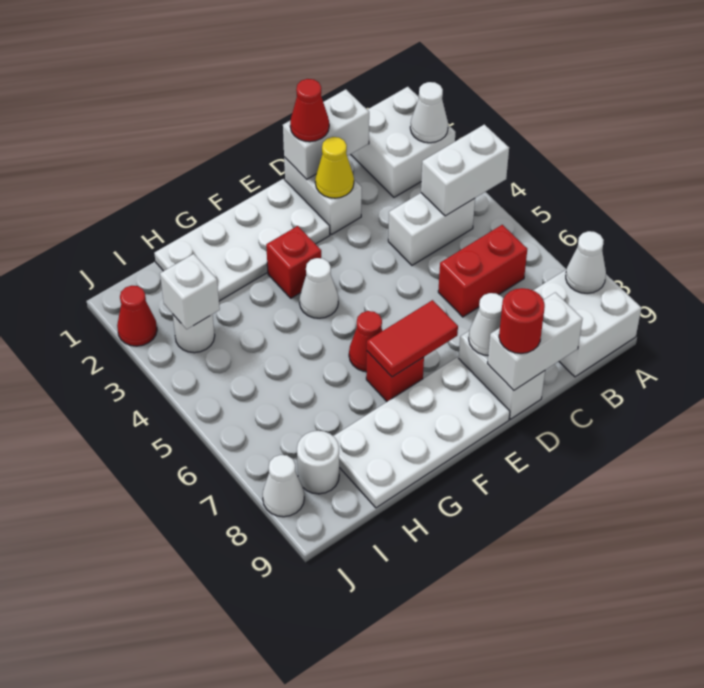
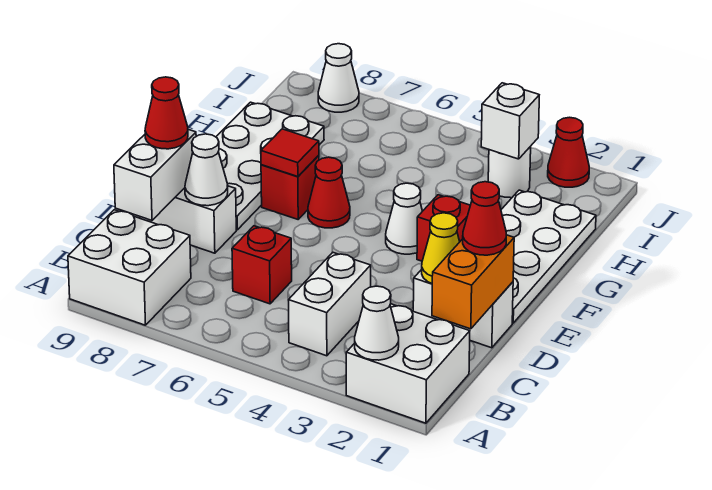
white brick A4:B4 level 2 -> none
white cone A8 level 2 -> none
red brick B6:C6 level 1 -> red brick C6 level 1
white brick C1:D1 level 2 -> orange brick C1:D1 level 2
red round brick D9 level 3 -> red cone D9 level 3
red tile E7:F7 level 2 -> red tile F7 level 2
white round brick I8 level 1 -> none

